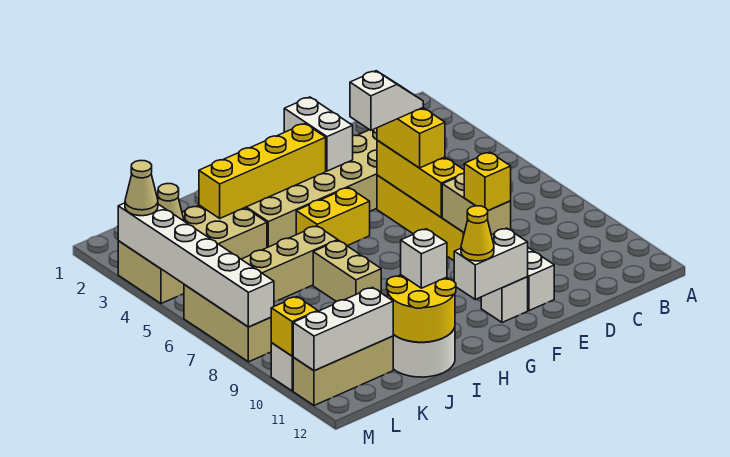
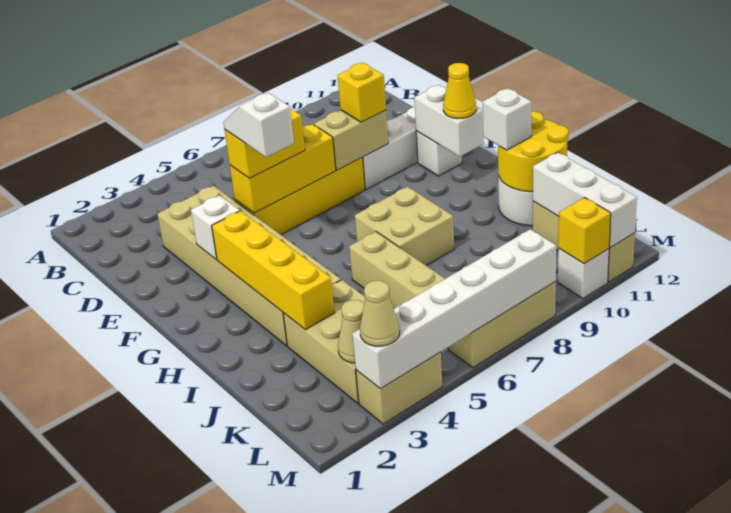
white brick F2:F3 level 2 -> white brick F3 level 2
yellow brick G5:H5 level 1 -> none
tan brick I7:I8 level 1 -> tan brick H7:I8 level 1

